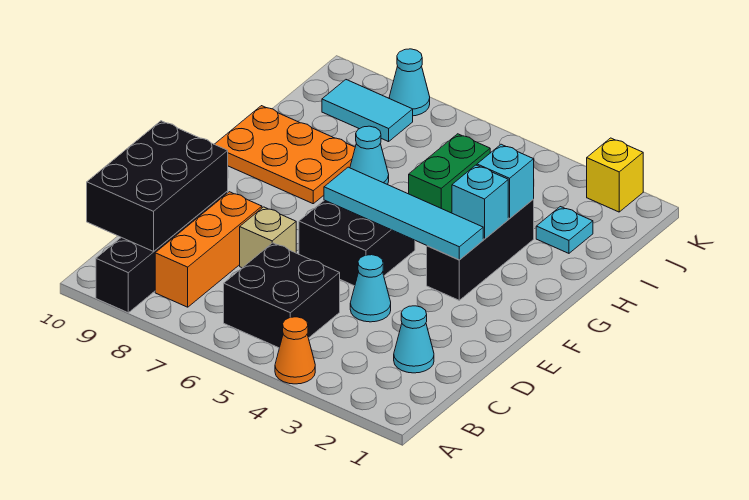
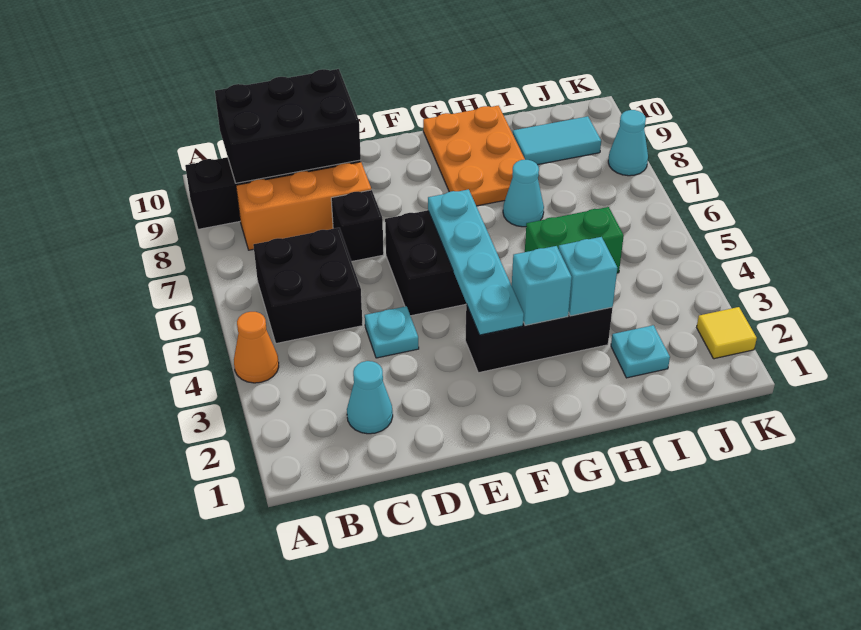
cyan cone D4 level 1 -> cyan plate D4 level 1
tan brick D7 level 1 -> black brick D7 level 1
cyan tile F3:F6 level 2 -> cyan plate F3:F6 level 2
cyan tile J8:J9 level 1 -> cyan tile I9:J9 level 1
yellow brick K2 level 1 -> yellow tile K2 level 1

